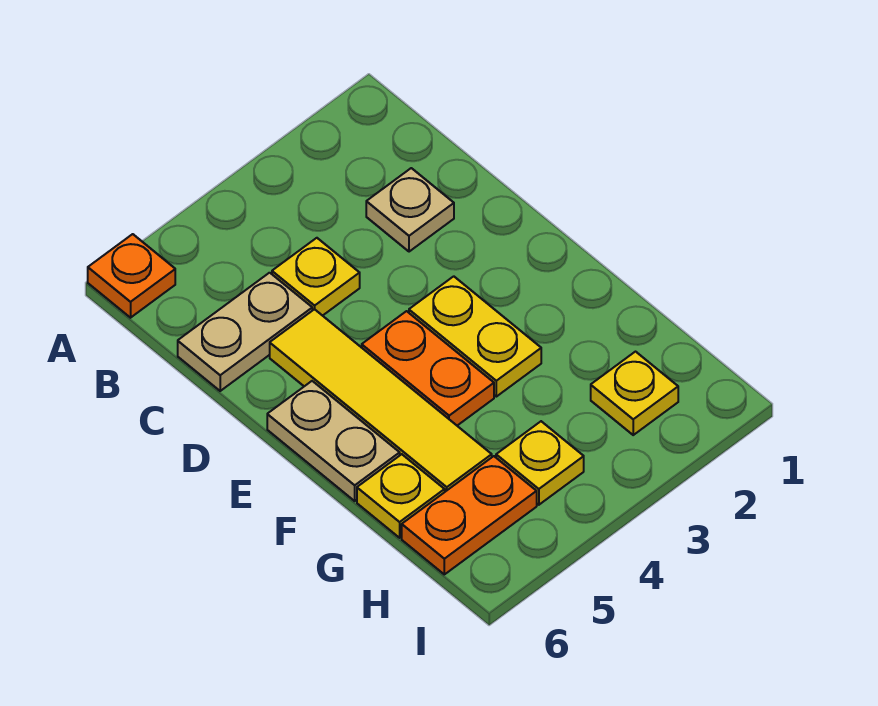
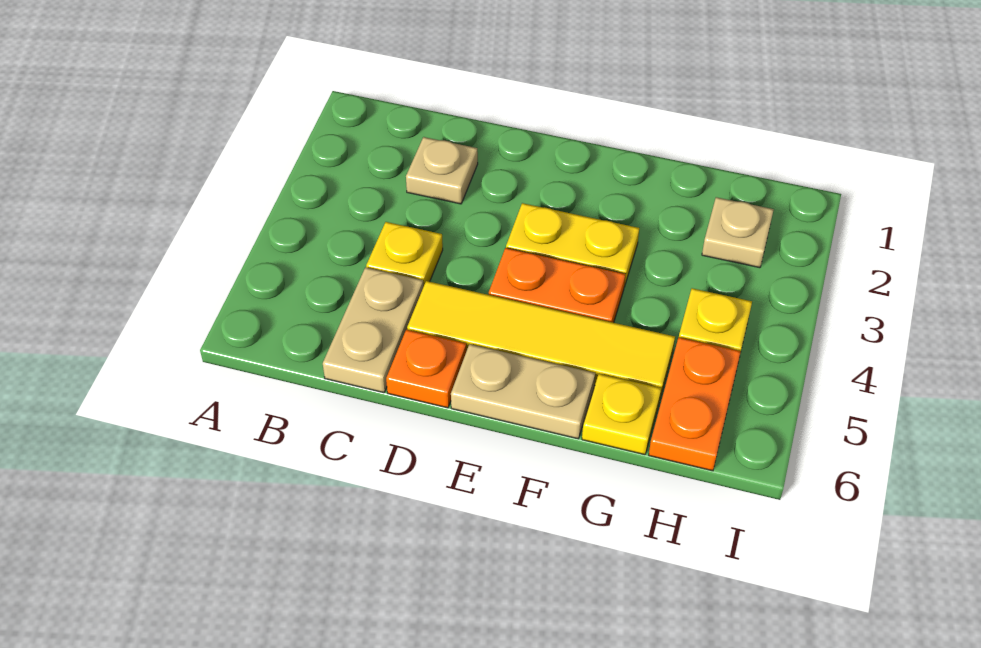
orange plate A6 level 1 -> orange plate D6 level 1
yellow plate H2 level 1 -> tan plate H2 level 1

